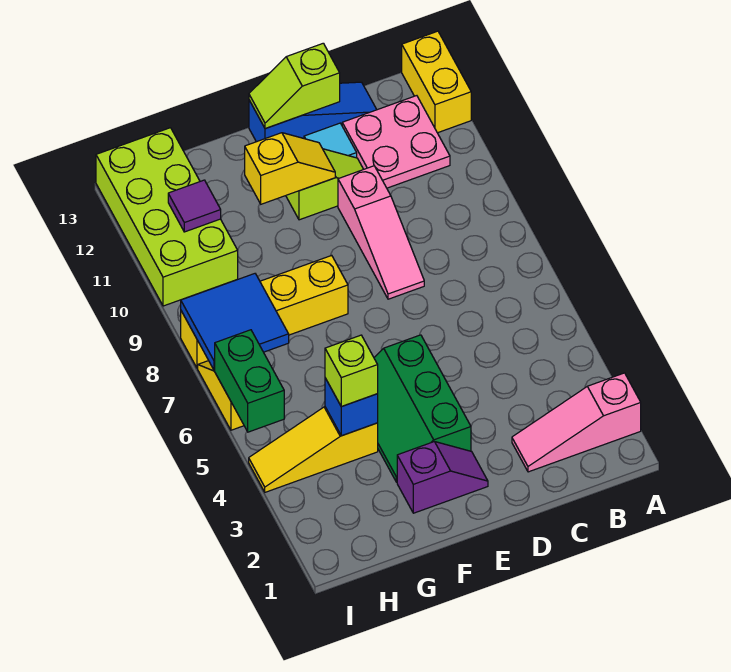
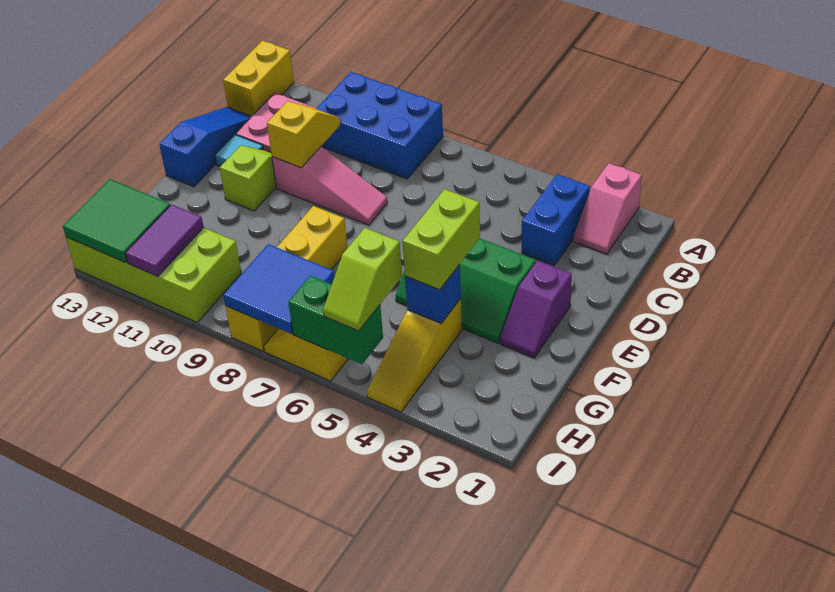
pink slope A2:C2 level 1 top A -> pink slope A2:B2 level 1 top A
none -> blue brick A8:B10 level 1
yellow brick A12:A13 level 1 -> yellow brick A13:B13 level 1
none -> blue brick B3:C3 level 1
lime slope D13:E13 level 2 top D -> lime slope H5:I5 level 3 top H
purple slope E2:F2 level 1 top F -> purple slope E2:F2 level 1 top E
yellow slope E11:F11 level 2 top F -> yellow slope C10:D10 level 2 top D
lime brick G4 level 3 -> lime brick F4:G4 level 3
purple tile H11 level 2 -> purple tile H11:I11 level 2
none -> green tile H12:I13 level 2

